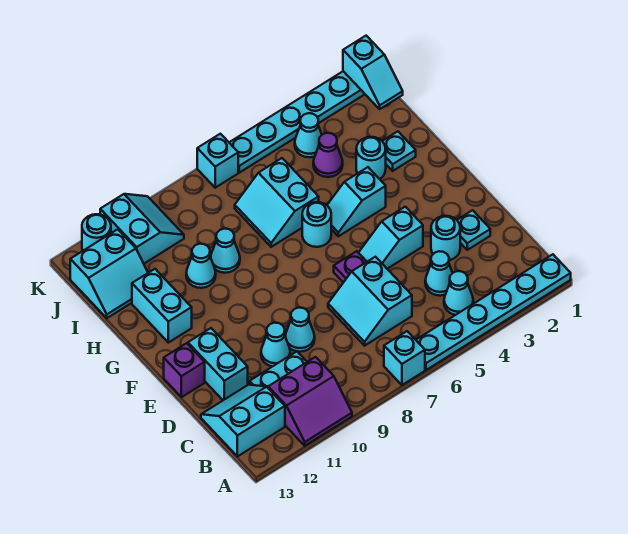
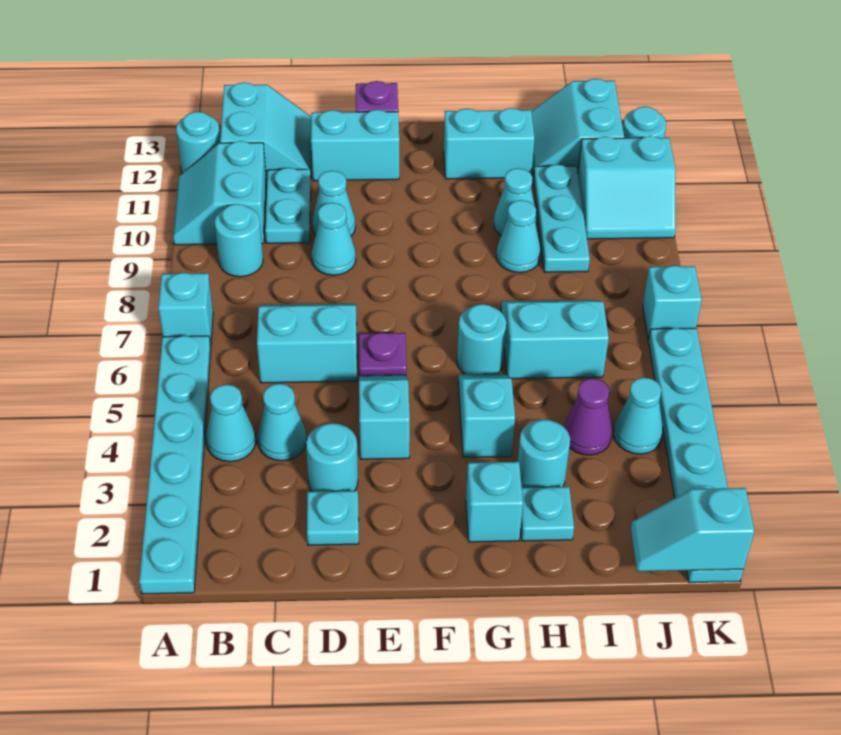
purple slope A10:B11 level 1 top B -> cyan slope A10:B11 level 1 top B
none -> cyan round brick A12 level 1
none -> cyan round brick B9 level 1
none -> cyan brick G2 level 1
none -> cyan plate I9:I11 level 1

